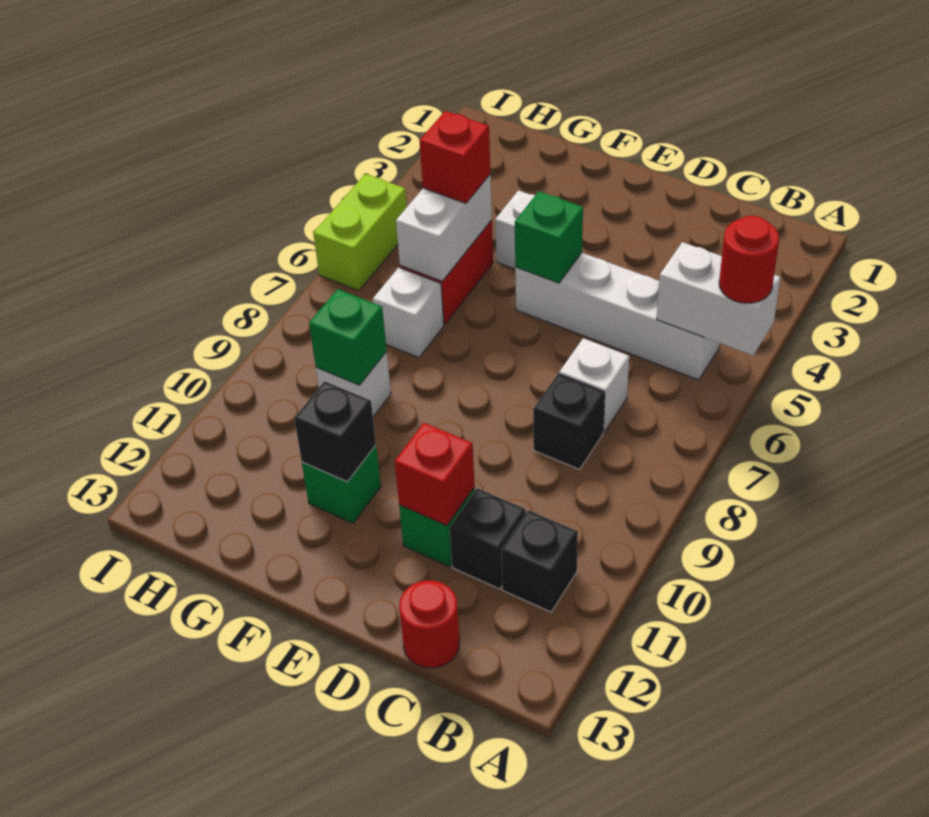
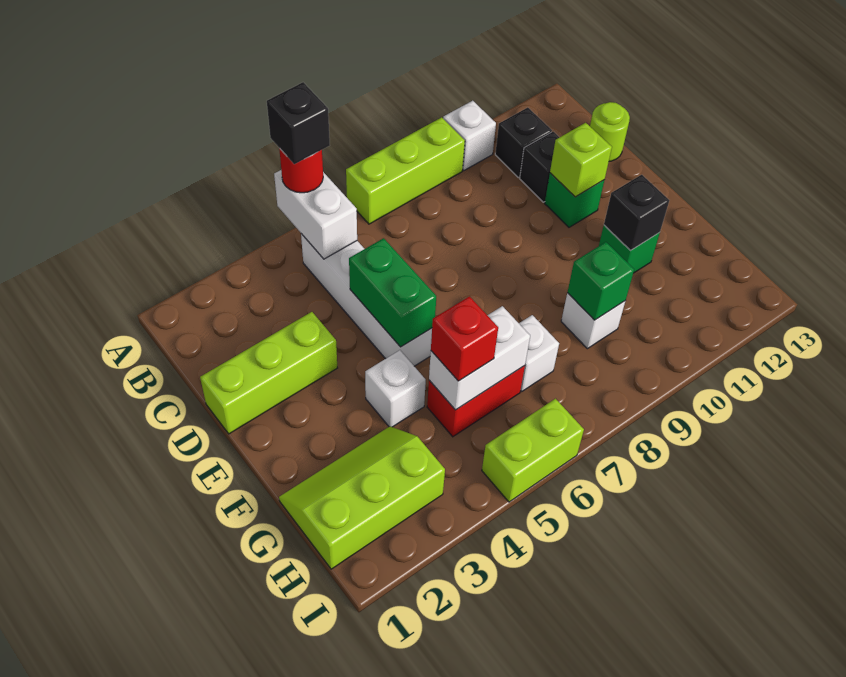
none -> lime brick A7:A9 level 1
white brick C7 level 1 -> white brick A10 level 1
black brick C8 level 1 -> black brick A5 level 4
red round brick C13 level 1 -> lime round brick C13 level 1
none -> lime brick D1:D3 level 1
red brick D11 level 2 -> lime brick D11 level 2
green brick E5 level 2 -> green brick D5:E5 level 2
none -> lime slope G1:H3 level 1 top H

